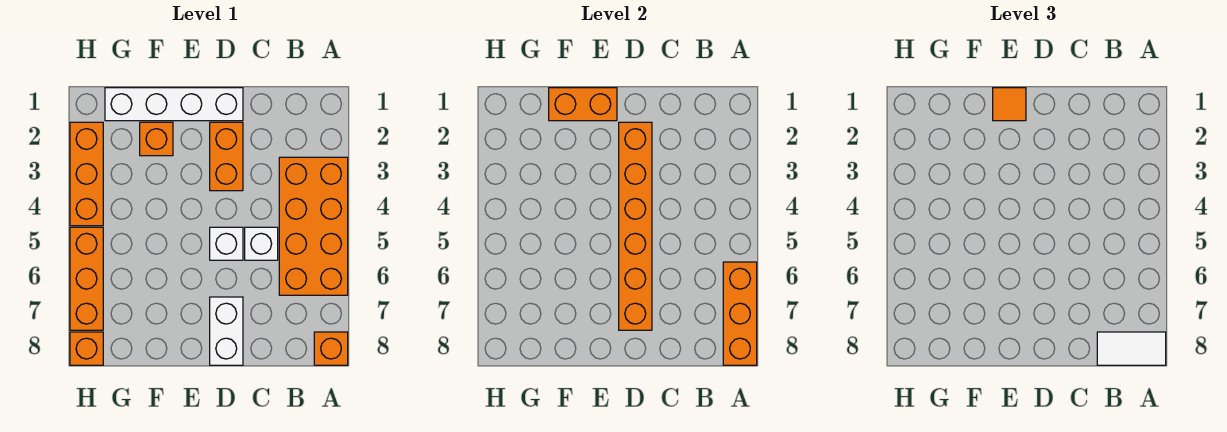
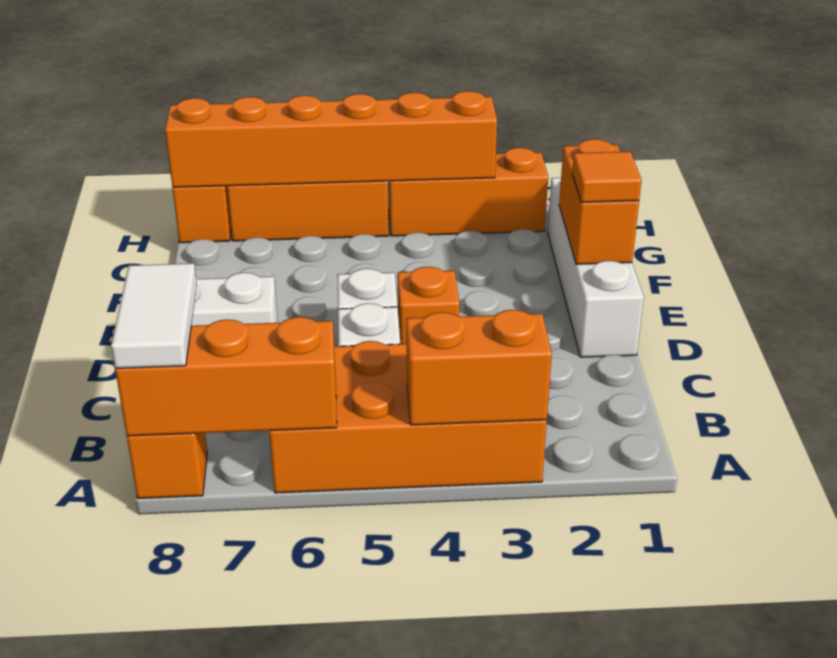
orange brick D2:D3 level 1 -> orange brick A3:A4 level 2
orange brick D2:D7 level 2 -> orange brick H3:H8 level 2
orange brick F2 level 1 -> orange brick D4 level 1

